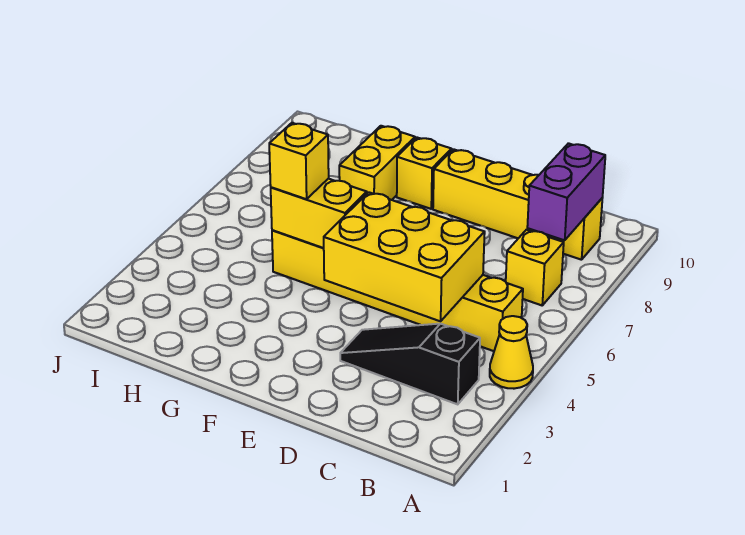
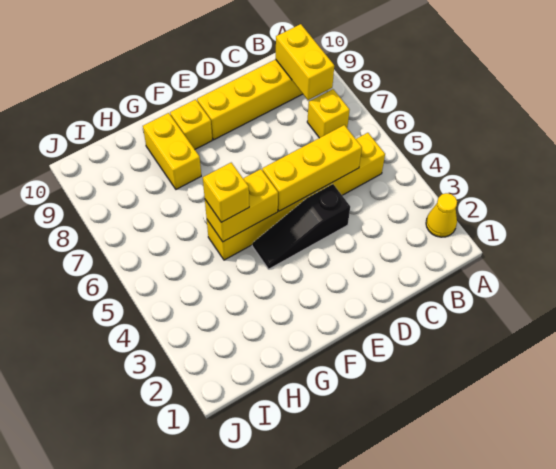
yellow cone A4 level 1 -> yellow cone A2 level 1
black slope B3:D3 level 1 top B -> black slope D4:F4 level 1 top D
purple brick B8:B9 level 2 -> yellow brick B8:B9 level 2
yellow brick C4:E5 level 2 -> yellow brick C5:E5 level 2

